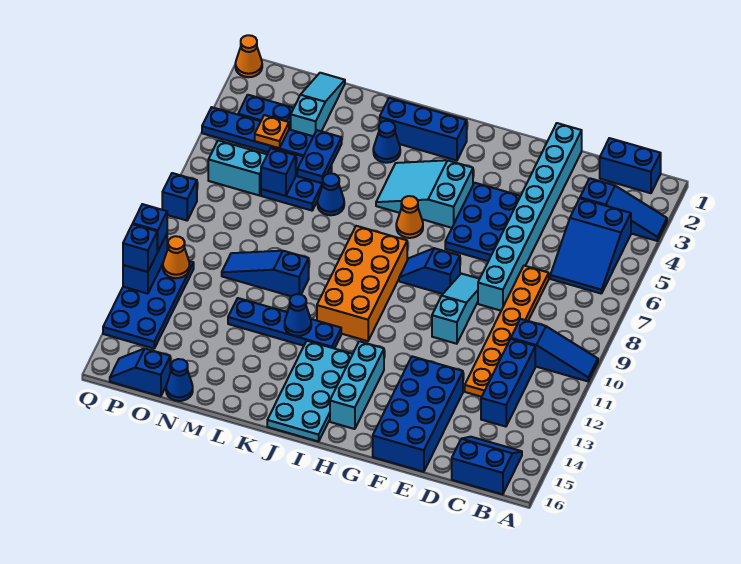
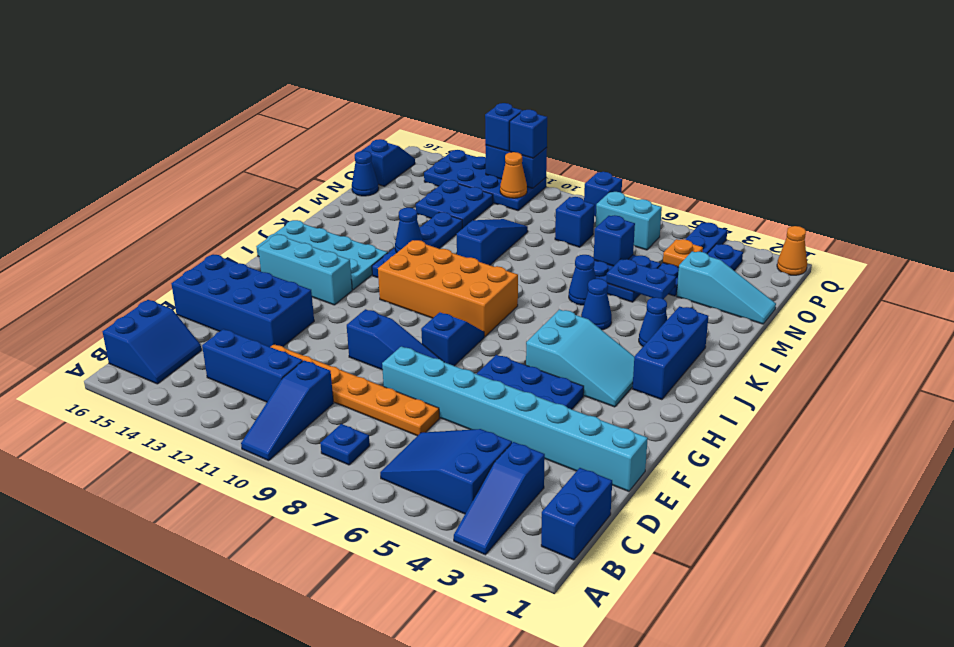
none -> blue plate B8 level 1
cyan slope F8:F10 level 1 top 10 -> blue slope F8:F10 level 1 top 10
cyan slope H4:J5 level 1 top H -> cyan slope H3:I5 level 1 top 5
orange cone I6 level 1 -> none
none -> blue cone K5 level 1
none -> blue plate N12:O13 level 1
cyan brick O6:P6 level 1 -> cyan brick P6:P7 level 1
none -> blue brick O8 level 1

